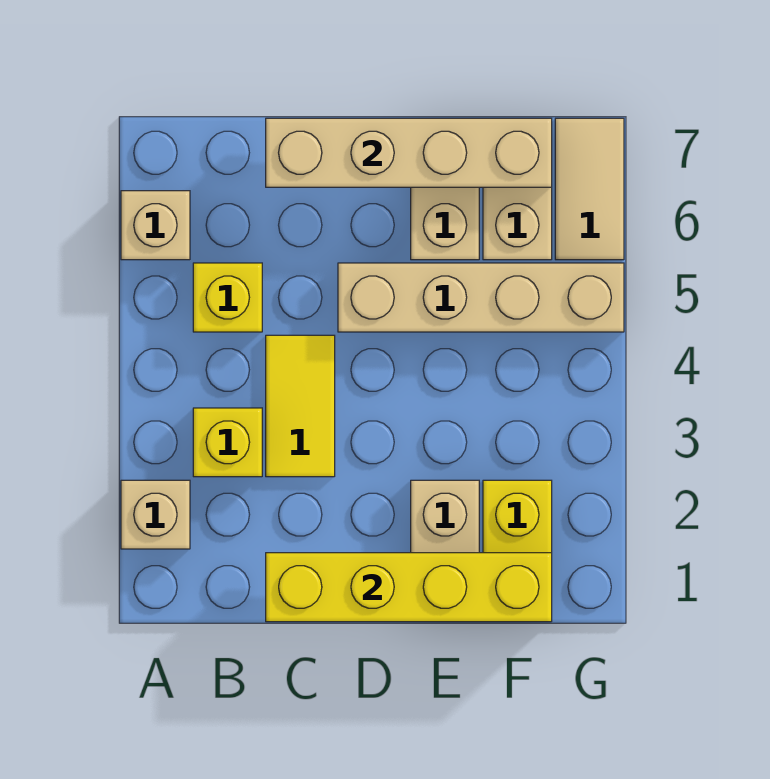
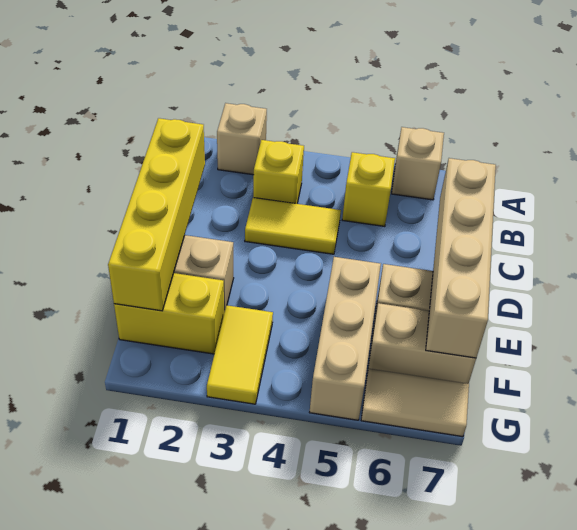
tan brick D5:G5 level 1 -> tan brick E5:G5 level 1
none -> yellow tile F3:G3 level 1

